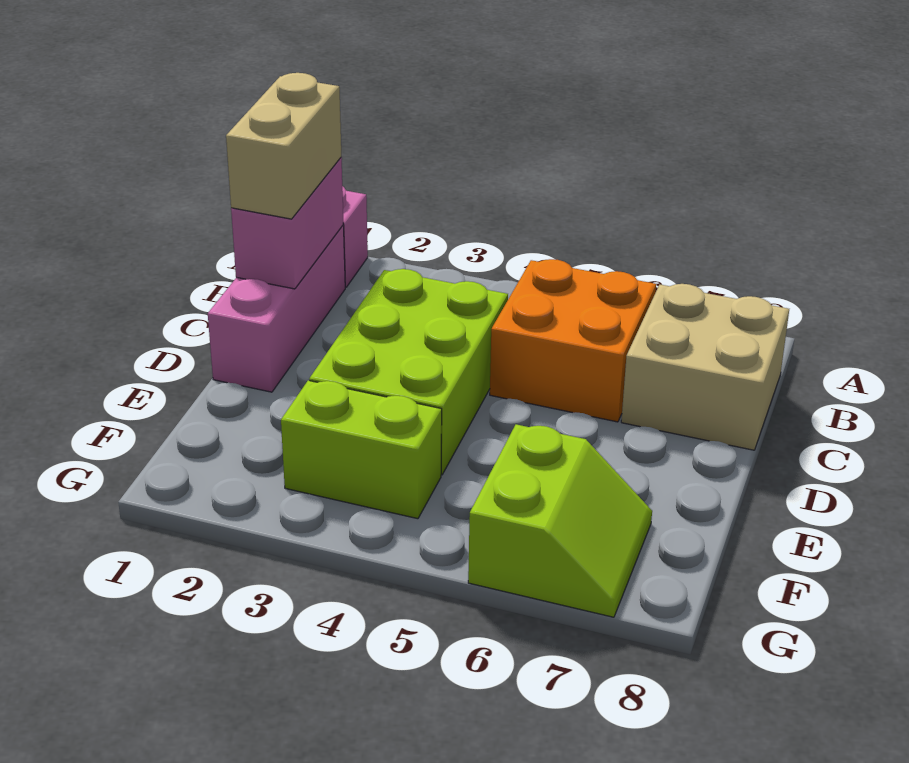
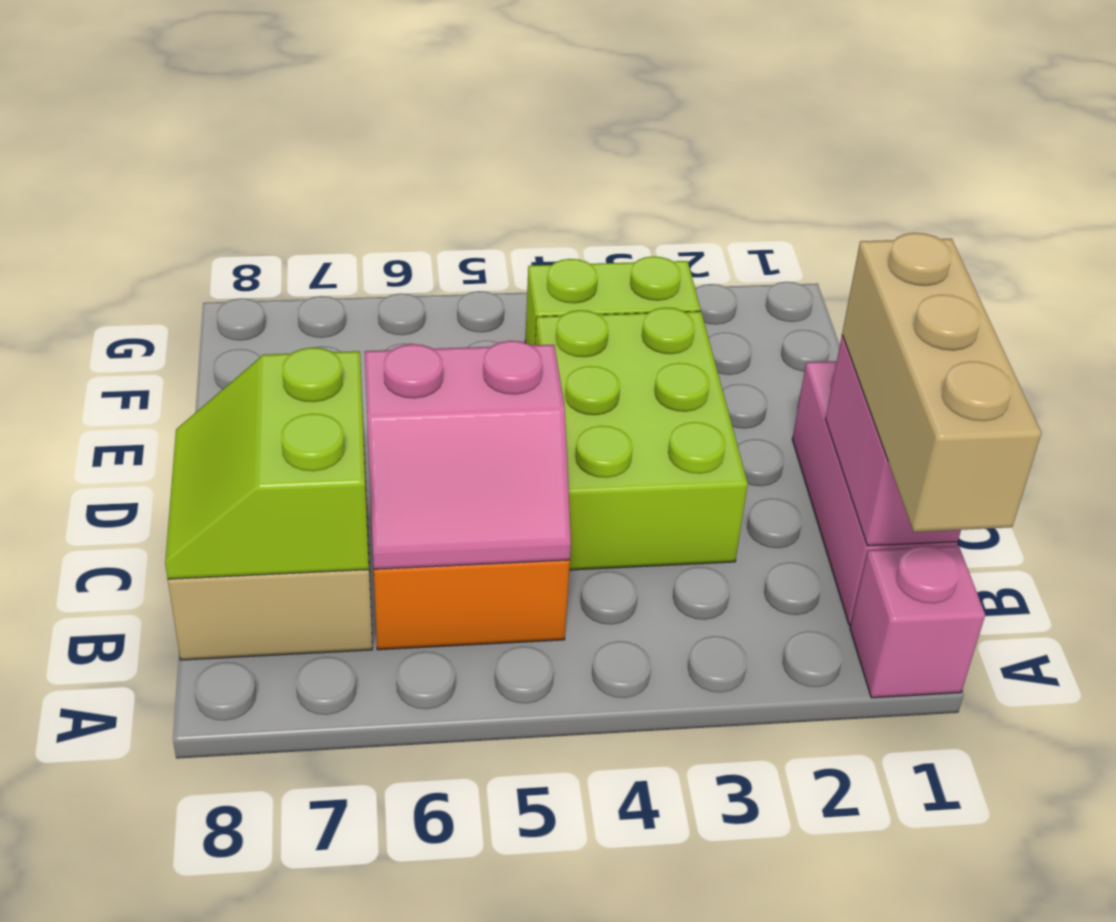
tan brick B1:C1 level 3 -> tan brick A1:C1 level 3
none -> pink slope B5:C6 level 2 top C
lime slope F6:G7 level 1 top 6 -> lime slope B7:C8 level 2 top 7

